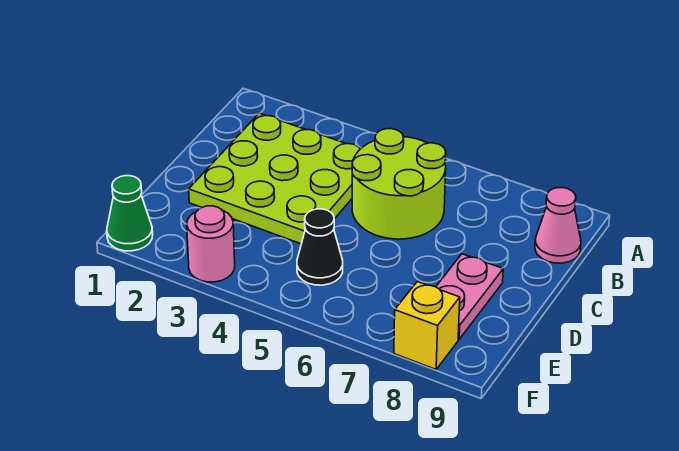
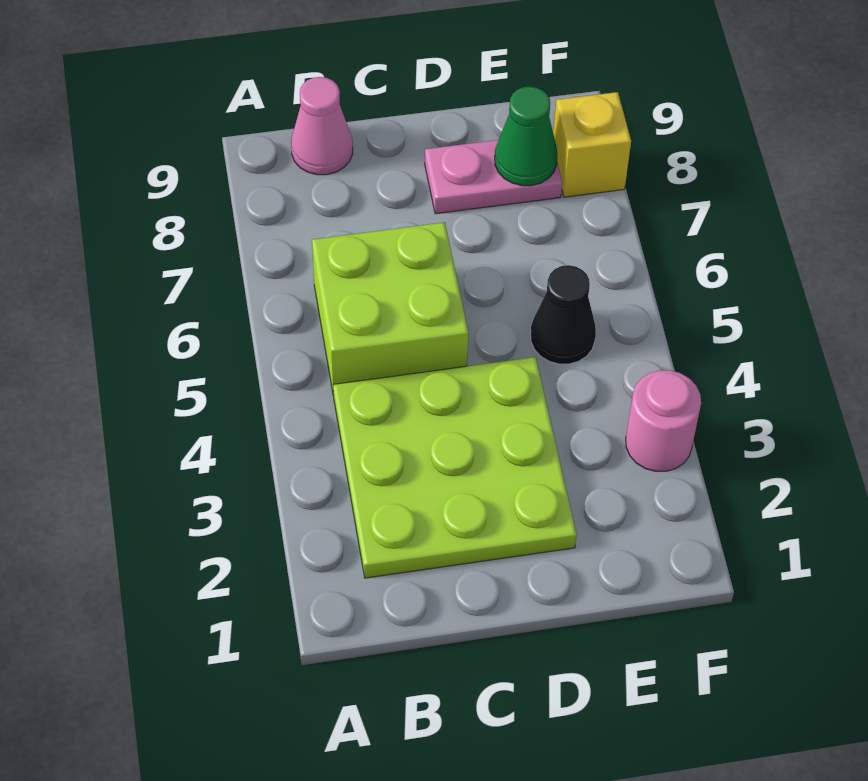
lime round brick B5:C6 level 1 -> lime brick B5:C6 level 1
green cone F1 level 1 -> green cone E8 level 2

